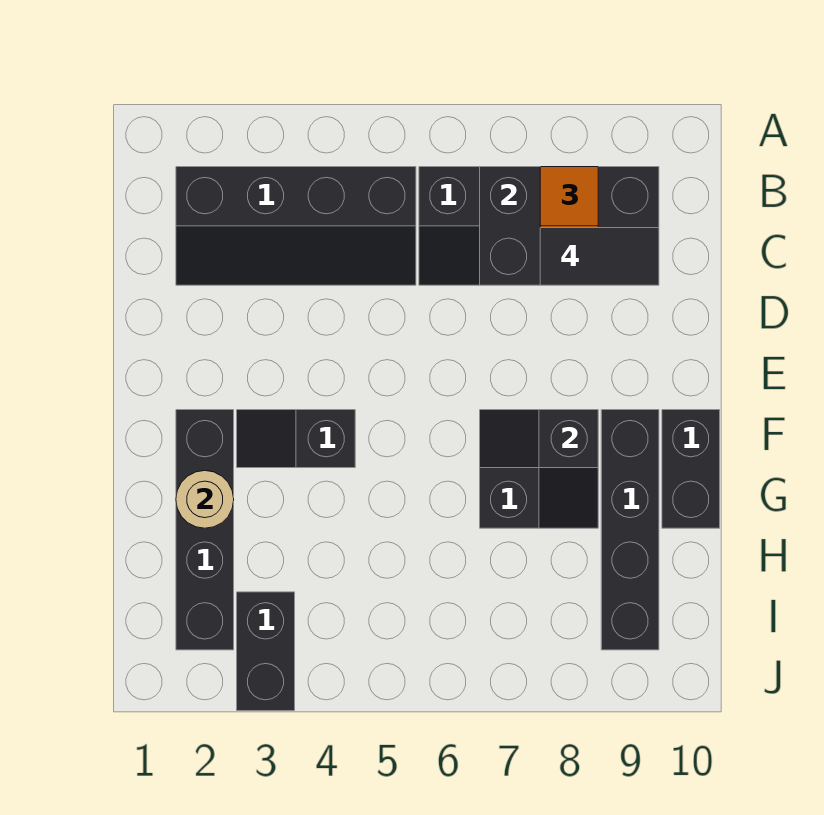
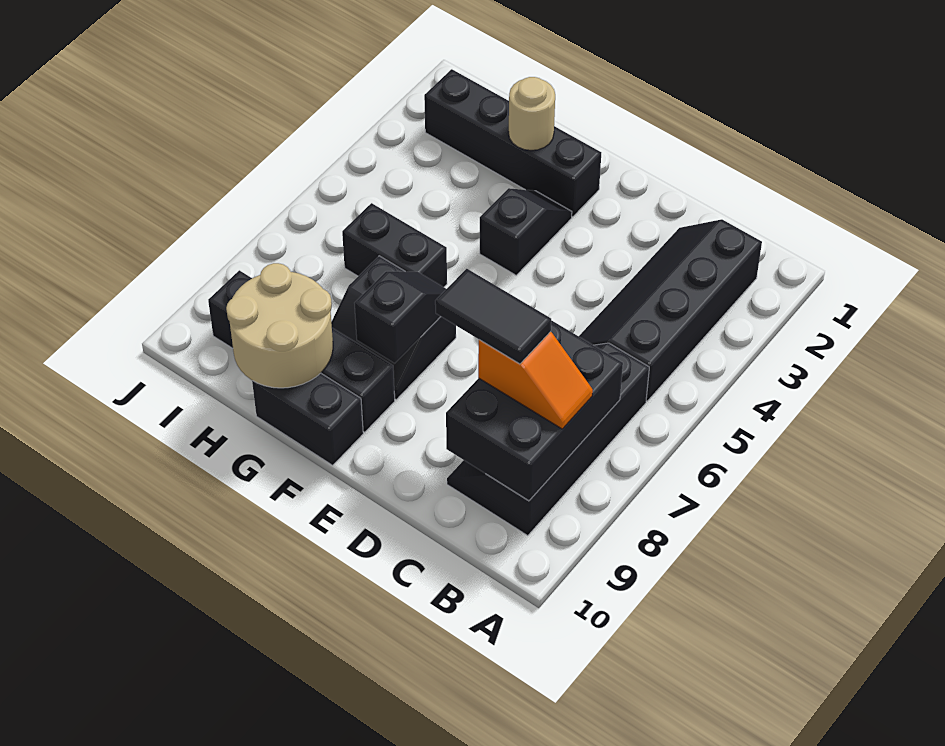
black tile C8:C9 level 4 -> black tile C8:D8 level 4
none -> tan round brick G9:H10 level 2
black brick I3:J3 level 1 -> black brick G6:H6 level 1

